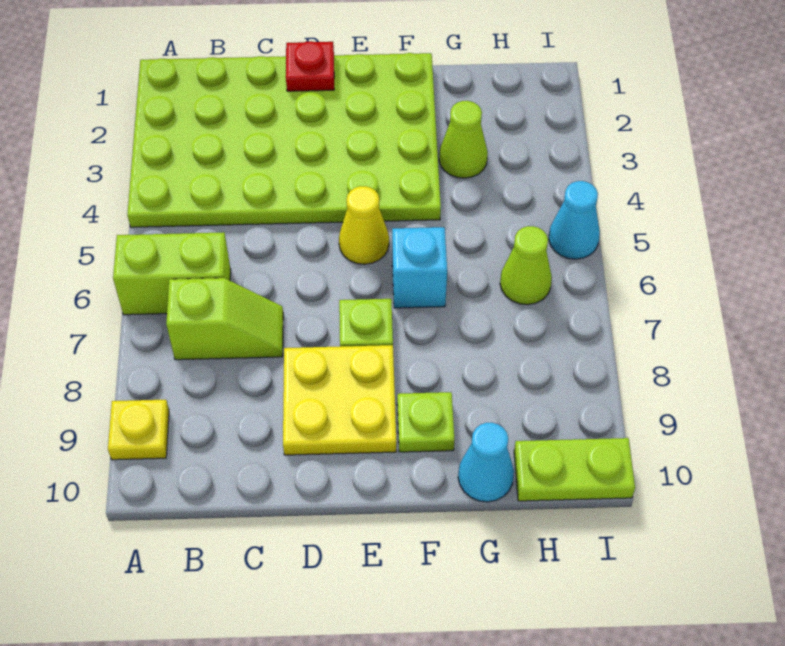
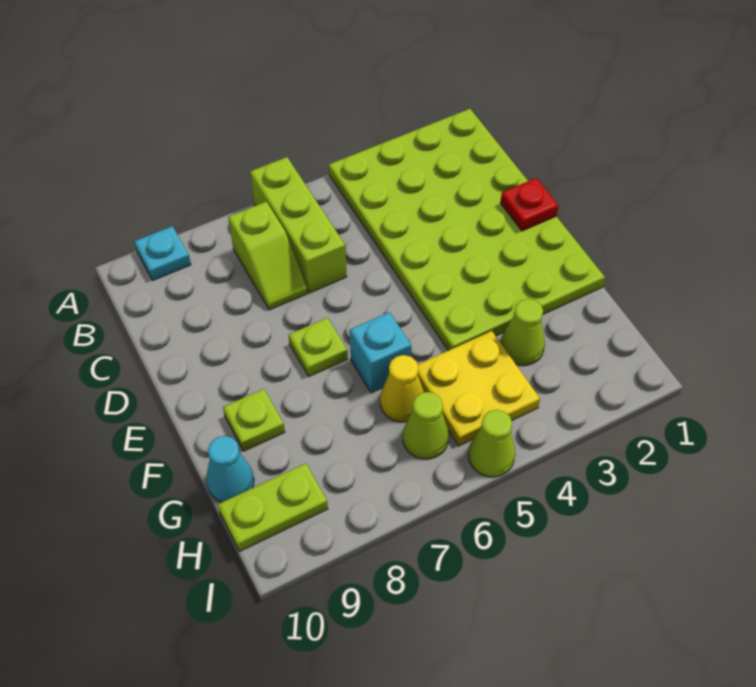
lime brick A6:B6 level 1 -> lime brick A6:C6 level 1
yellow plate A9 level 1 -> cyan plate A9 level 1
yellow plate D8:E9 level 1 -> yellow plate G4:H5 level 1
yellow cone E5 level 1 -> yellow cone G6 level 1
lime plate H10:I10 level 1 -> lime plate H9:H10 level 1
cyan cone I5 level 1 -> lime cone I5 level 1

